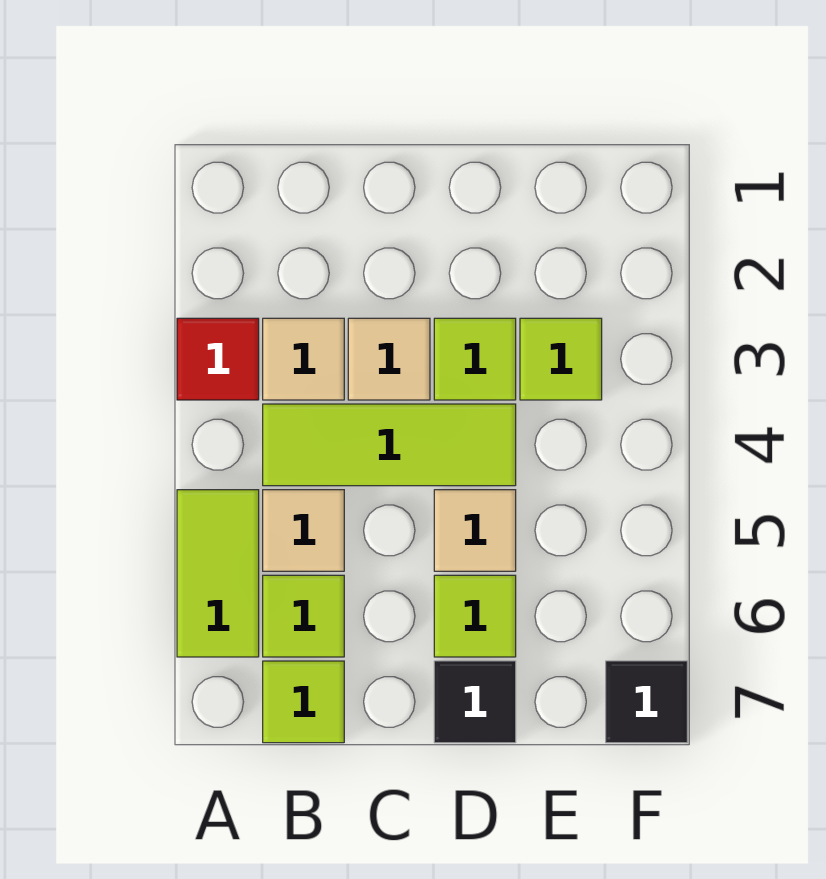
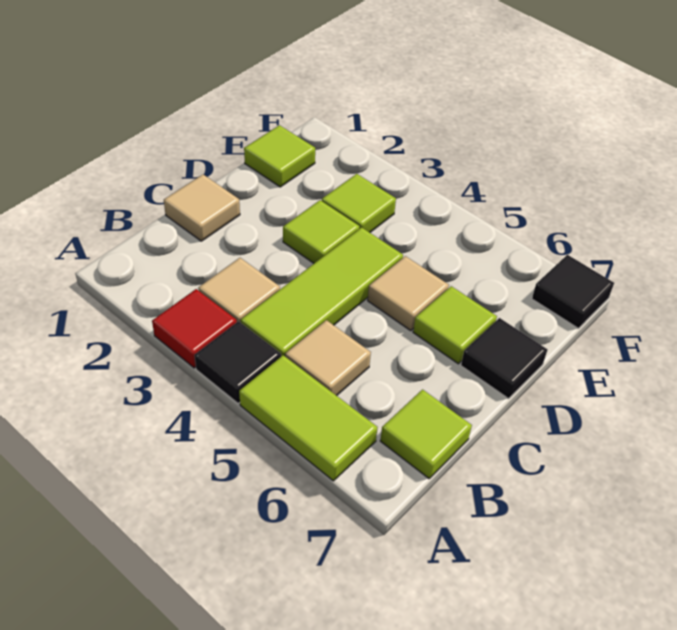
none -> black tile A4 level 1
lime tile B6 level 1 -> lime tile E1 level 1
tan tile C3 level 1 -> tan tile C1 level 1

